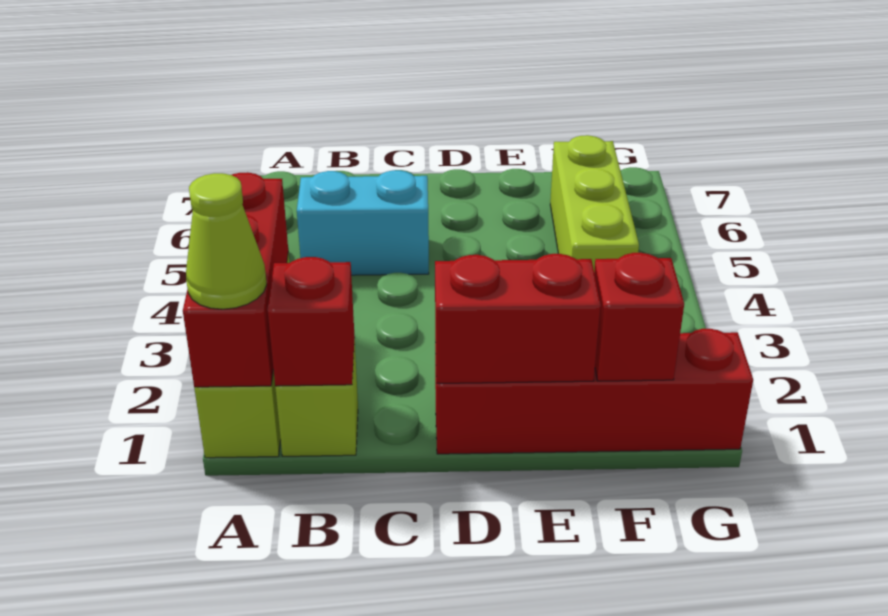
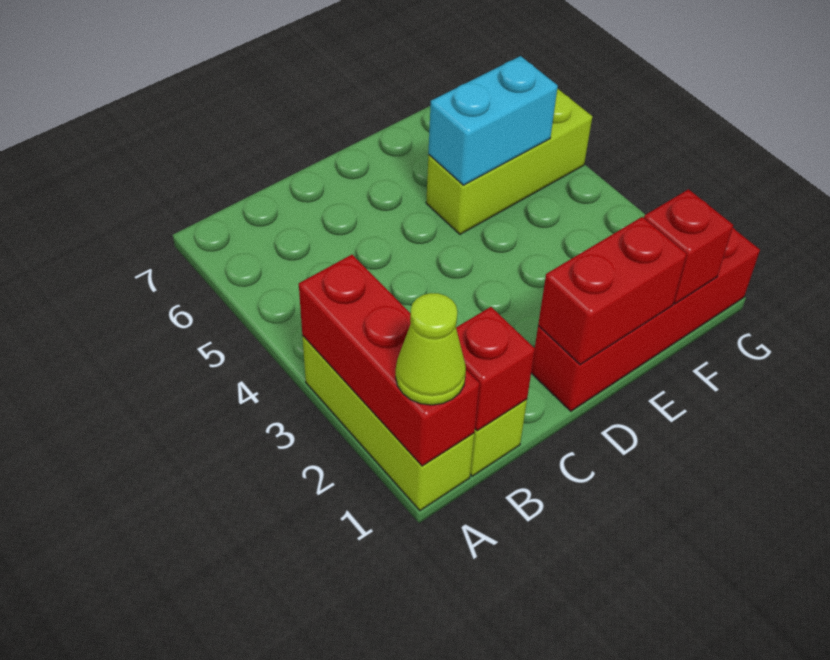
cyan brick B5:C5 level 1 -> cyan brick E5:F5 level 2
lime brick F4:F6 level 1 -> lime brick E5:G5 level 1

